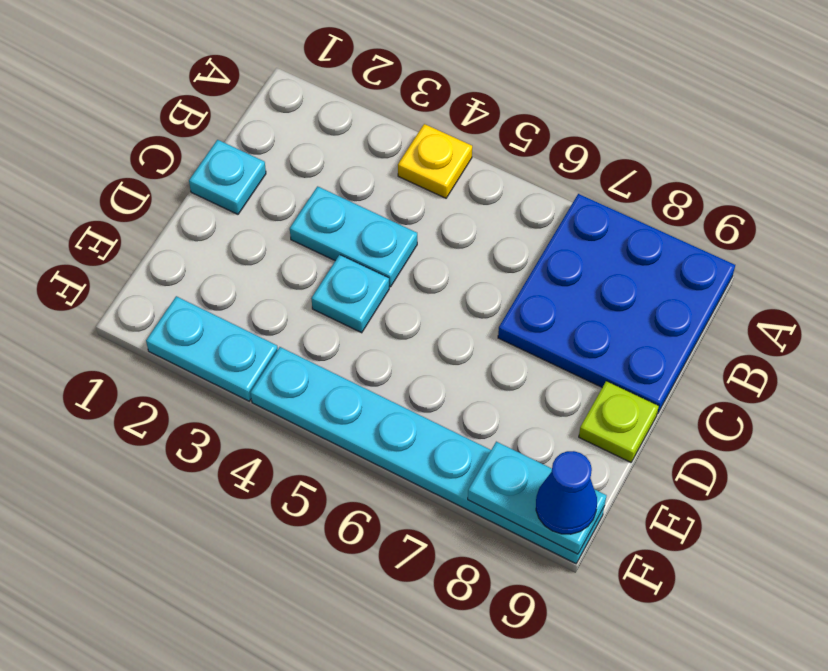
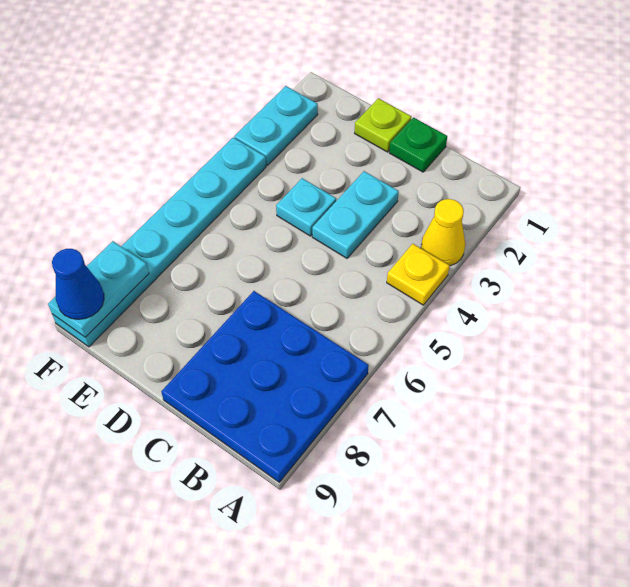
none -> yellow cone A3 level 1
cyan plate C1 level 1 -> green plate C1 level 1
lime plate D9 level 1 -> lime plate D1 level 1

